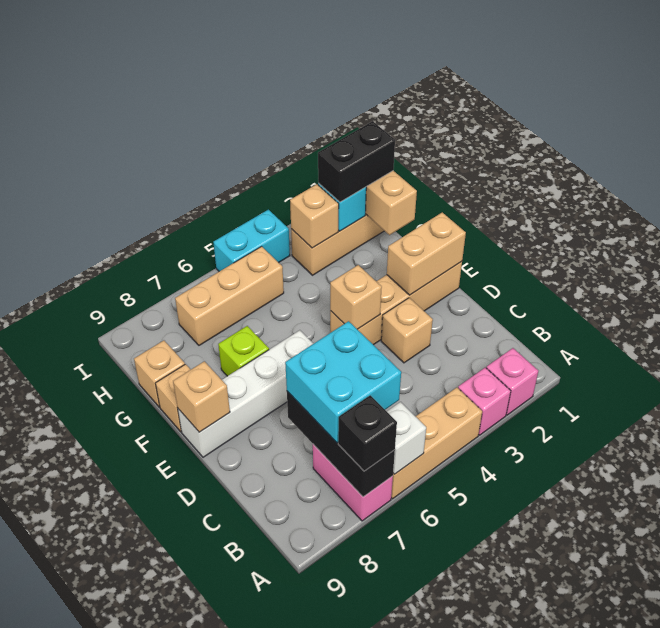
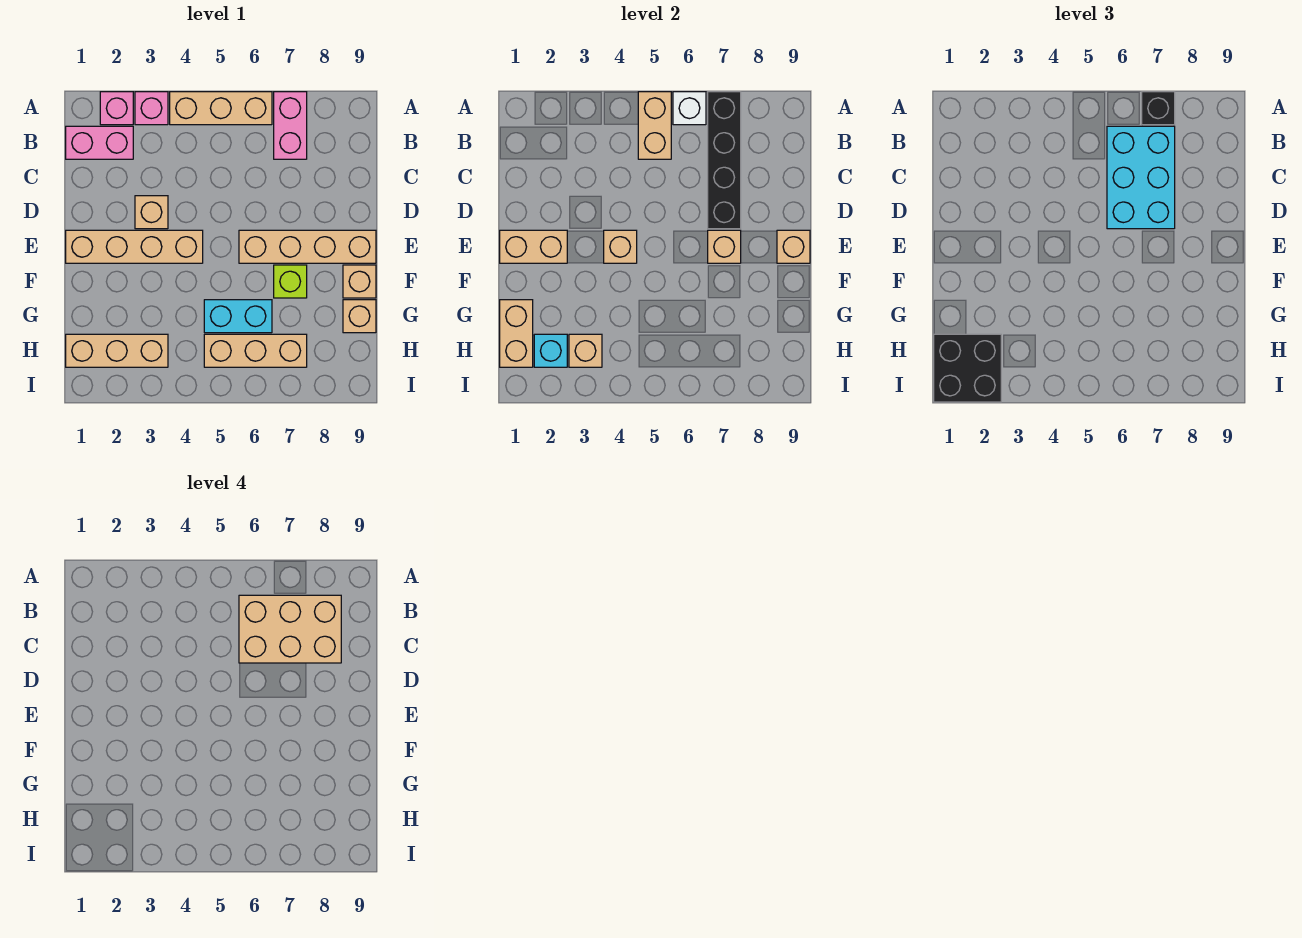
none -> tan brick A5:B5 level 2
black brick A7:C7 level 2 -> black brick A7:D7 level 2
none -> pink brick B1:B2 level 1
cyan brick B6:C7 level 3 -> cyan brick B6:D7 level 3
none -> tan brick B6:C8 level 4
white brick E6:E9 level 1 -> tan brick E6:E9 level 1
none -> tan brick E7 level 2
black brick H1:H2 level 3 -> black brick H1:I2 level 3
cyan brick I4:I5 level 1 -> cyan brick G5:G6 level 1

